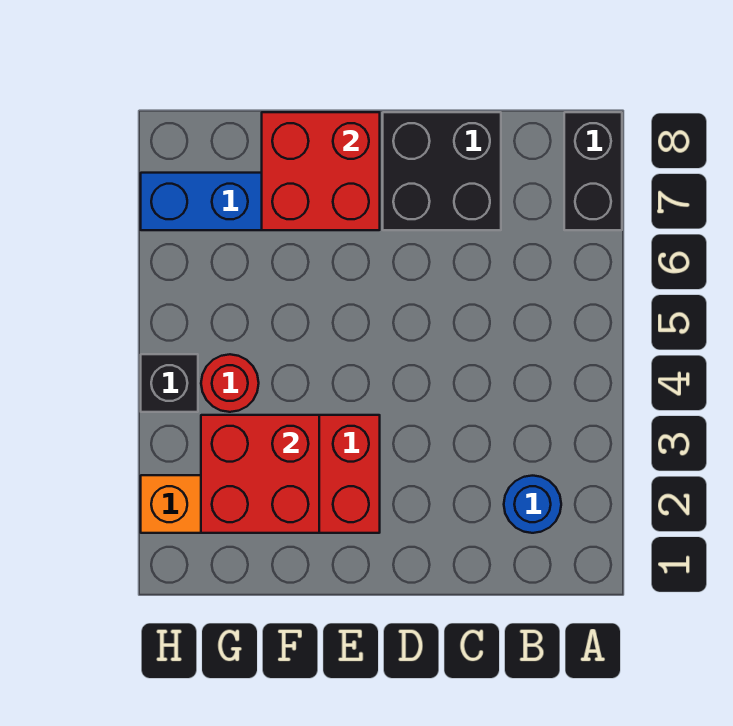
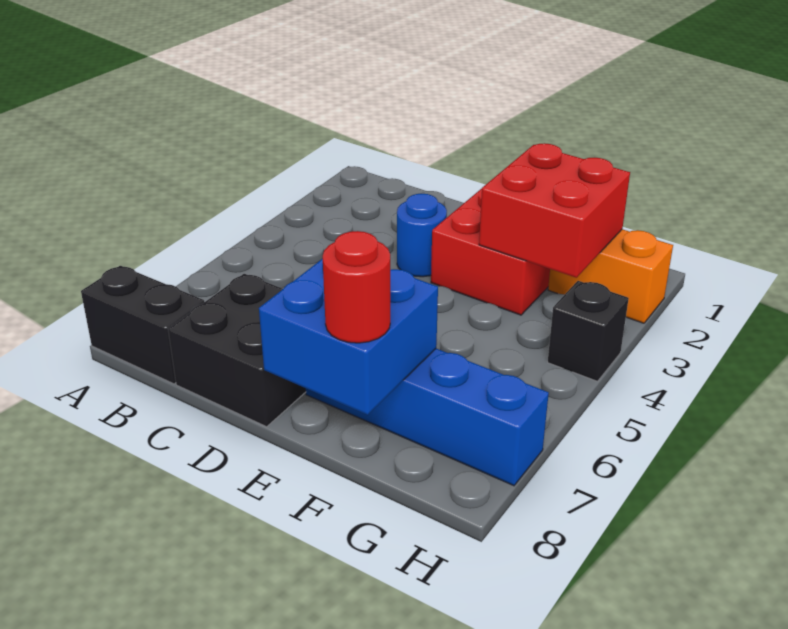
black brick A7:A8 level 1 -> black brick A8:B8 level 1
blue round brick B2 level 1 -> blue round brick D3 level 1
red brick E7:F8 level 2 -> blue brick E7:F8 level 2
red round brick G4 level 1 -> red round brick F8 level 3

